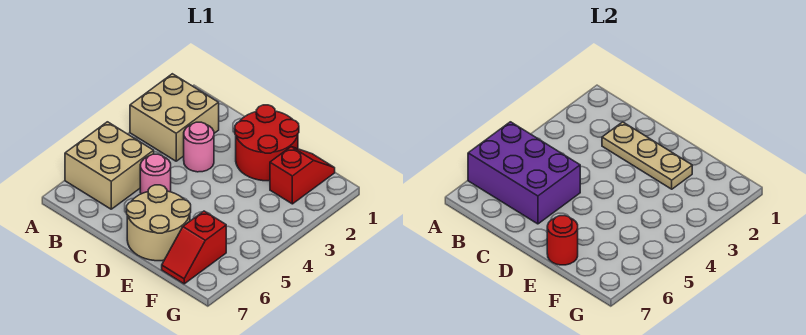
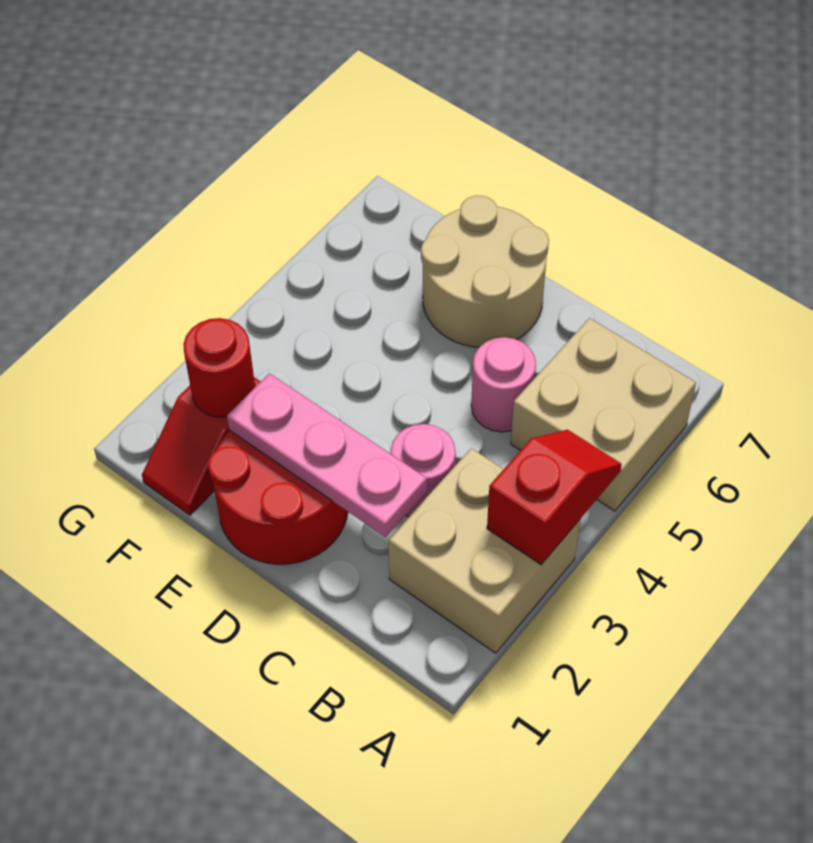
purple brick A5:C6 level 2 -> none
tan plate C2:E2 level 2 -> pink plate C2:E2 level 2
red round brick E7 level 2 -> red round brick F2 level 2
red slope F6:F7 level 1 top 6 -> red slope A3:A4 level 2 top 3

